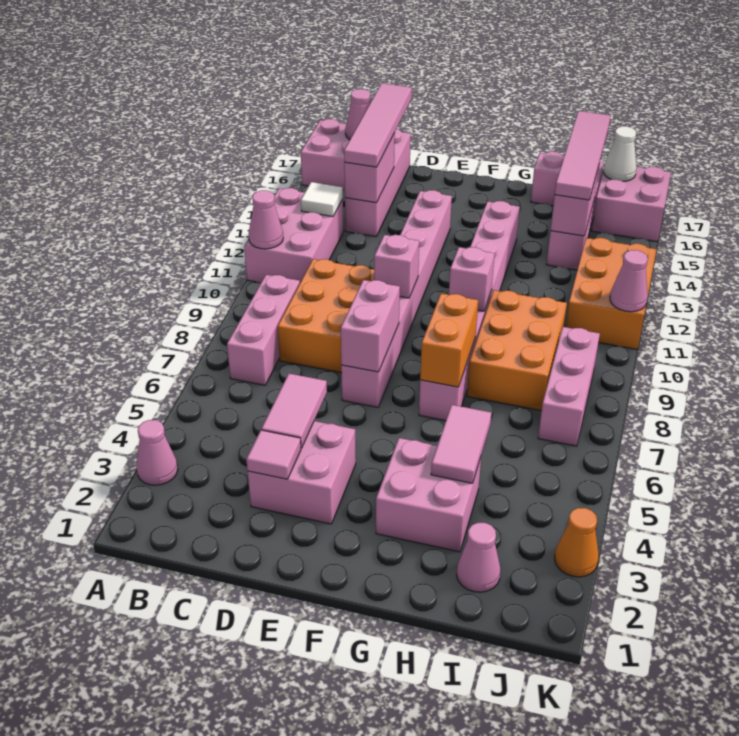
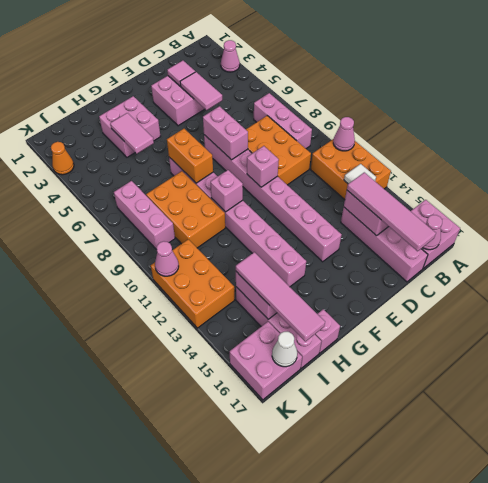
pink brick A11:B13 level 1 -> orange brick A11:B13 level 1
pink cone I2 level 1 -> none

